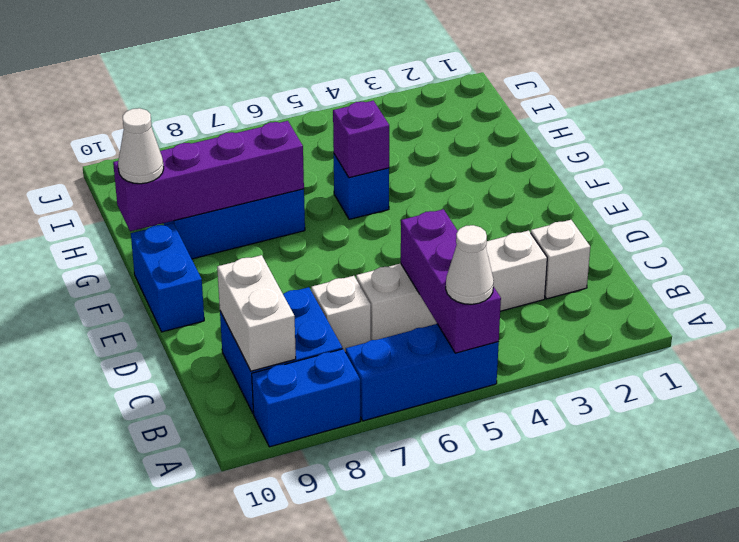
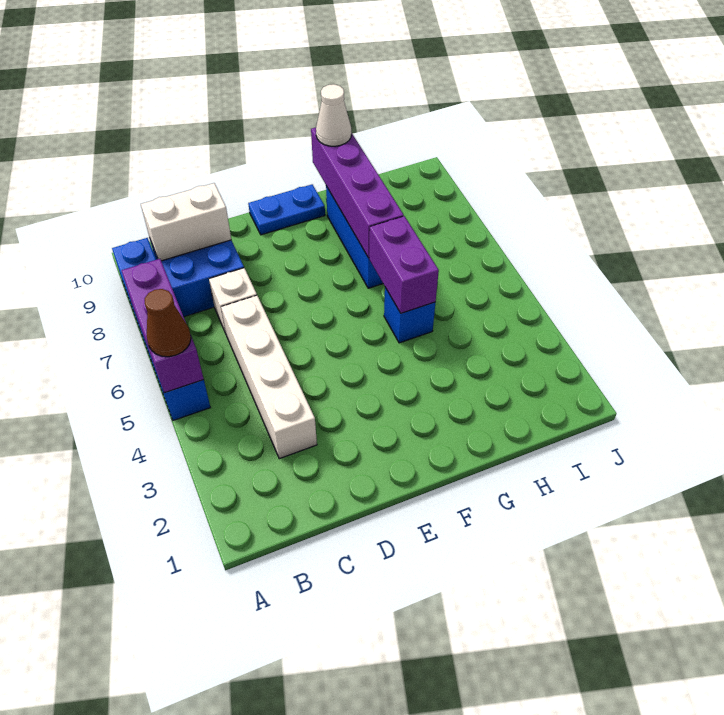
purple brick A5:C5 level 2 -> purple brick A5:A7 level 2
white cone A5 level 3 -> brown cone A5 level 3
white brick C2 level 1 -> none
blue brick E10:F10 level 1 -> blue plate E10:F10 level 1
purple brick G5 level 2 -> purple brick G5:G6 level 2

